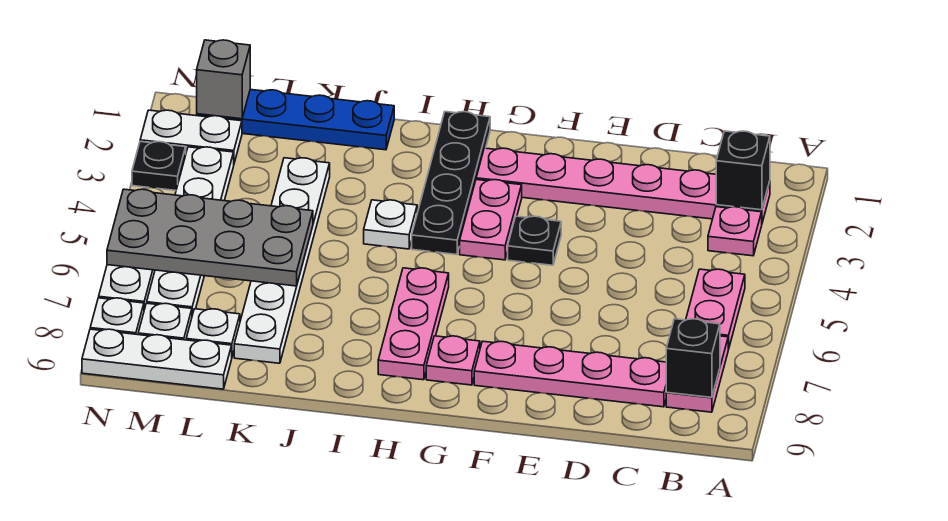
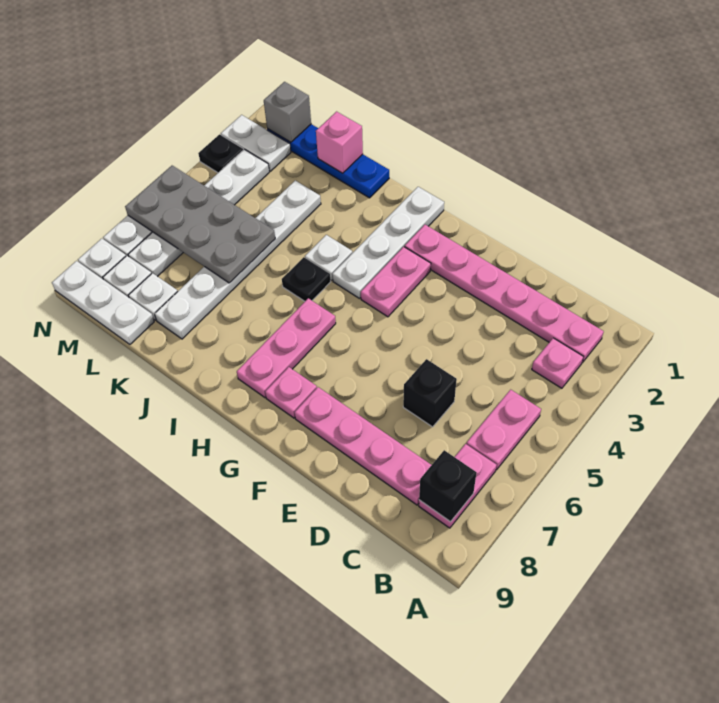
black brick B2 level 2 -> black brick D6 level 1
black plate F4 level 1 -> black plate I5 level 1
black plate H1:H4 level 1 -> white plate H1:H4 level 1
none -> pink brick K1 level 2

